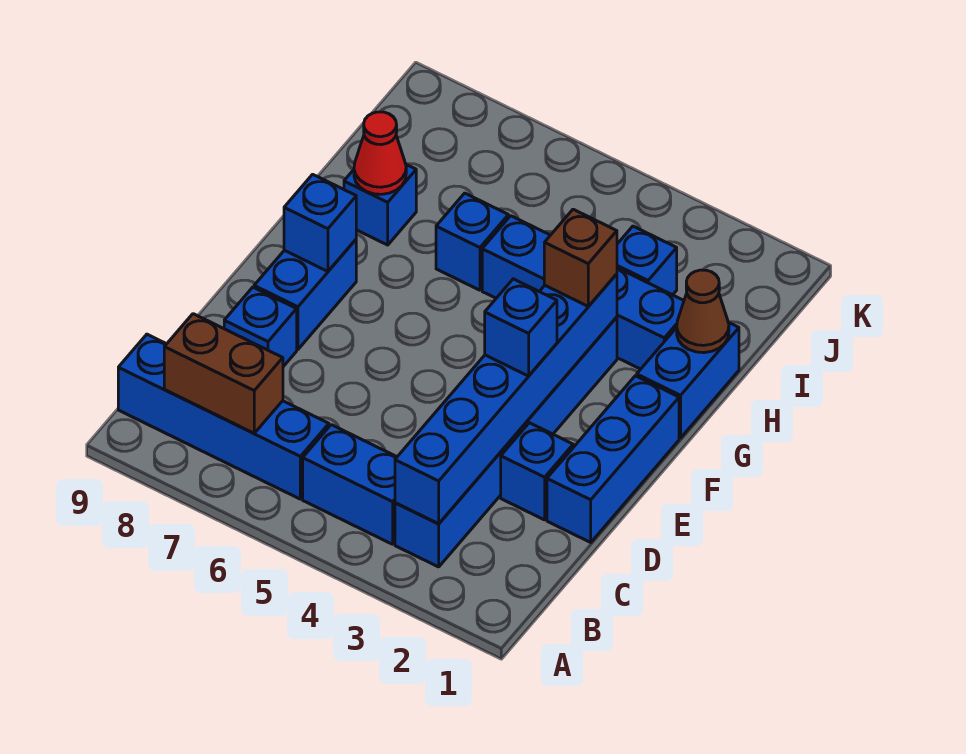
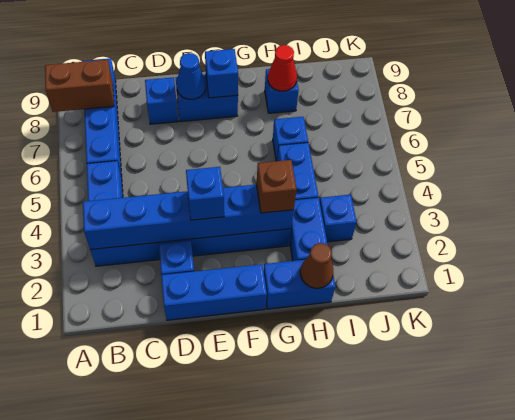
brown brick B7:B8 level 2 -> brown brick A8:B8 level 2
none -> blue cone E8 level 2

